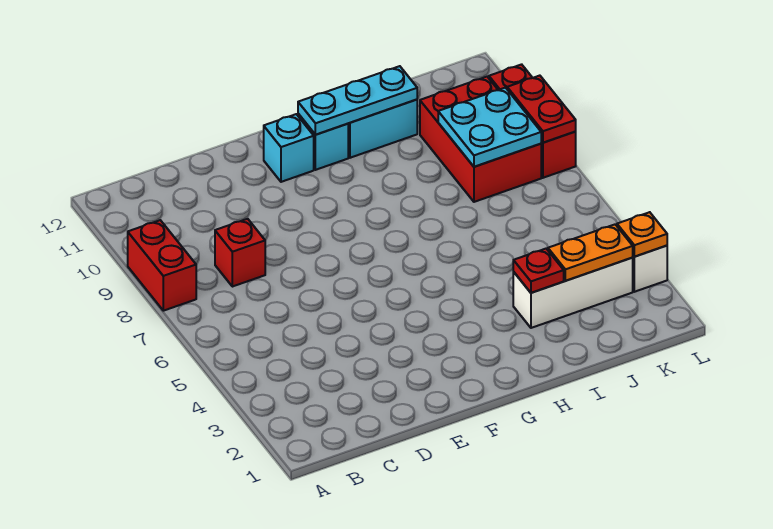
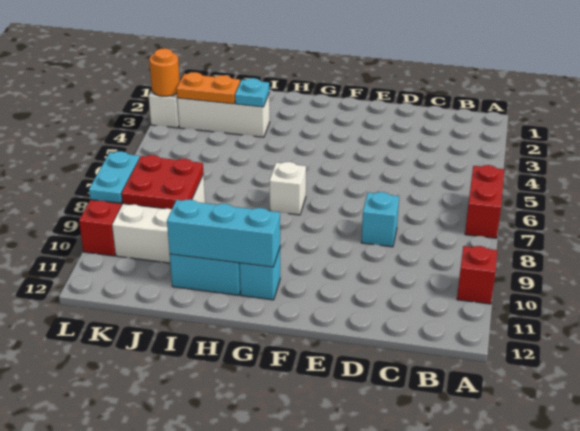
red brick A8:A9 level 1 -> red brick A6:A7 level 1
red brick C8 level 1 -> red brick A10 level 1
cyan brick F11 level 1 -> cyan brick D8 level 1
none -> white brick G7 level 1
cyan plate G11:I11 level 2 -> cyan brick G11:I11 level 2
red plate I3 level 2 -> cyan plate I3 level 2
red brick J8:K10 level 1 -> white brick J8:K10 level 1
cyan plate J8:K9 level 2 -> red plate J8:K9 level 2
orange plate L3 level 2 -> orange round brick L3 level 2
red plate L8:L9 level 2 -> cyan plate L8:L9 level 2

